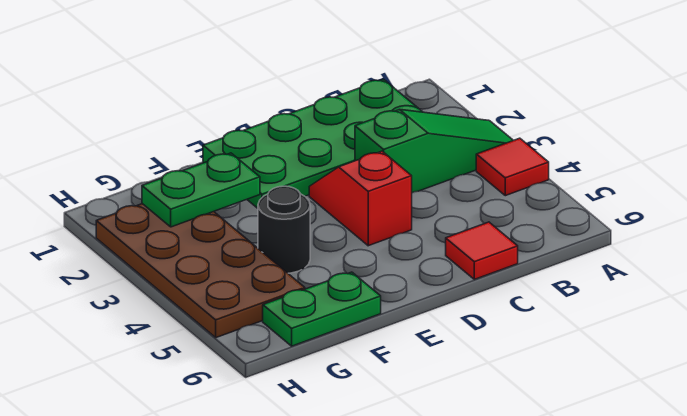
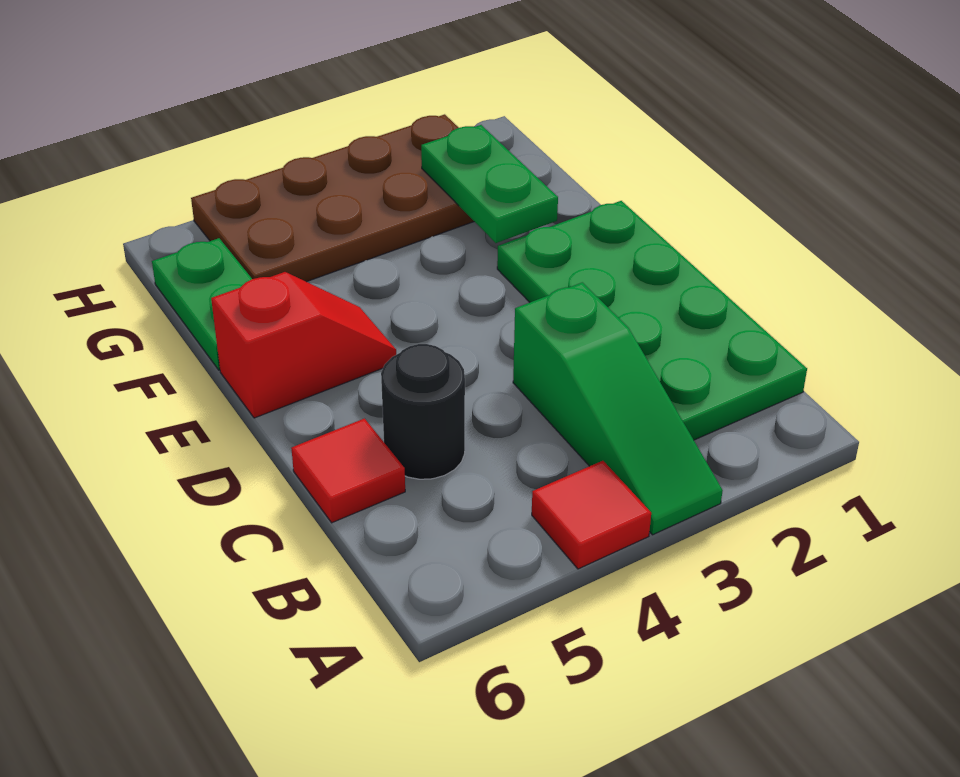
red slope D3:D4 level 1 top 4 -> red slope E5:E6 level 1 top 6
black round brick F4 level 1 -> black round brick C5 level 1

